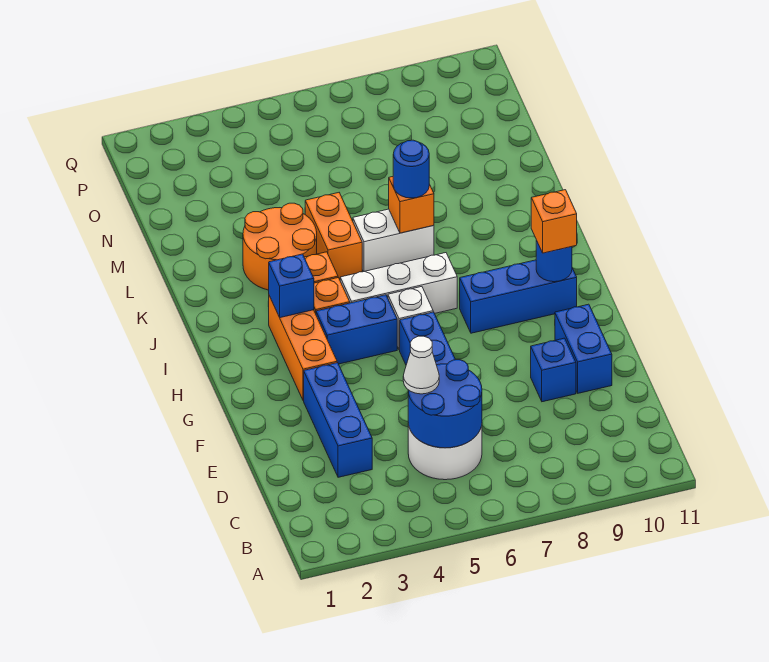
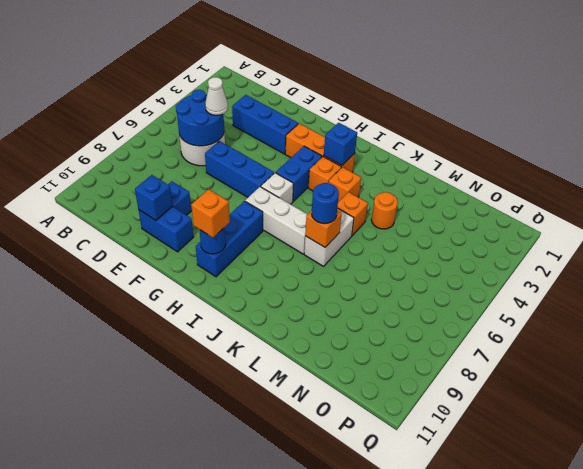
none -> blue brick E10 level 2
white brick I5:I7 level 1 -> white brick H7:J7 level 1
orange round brick K3:L4 level 1 -> orange round brick L4 level 1
orange brick K5:L5 level 1 -> orange brick K5 level 1

